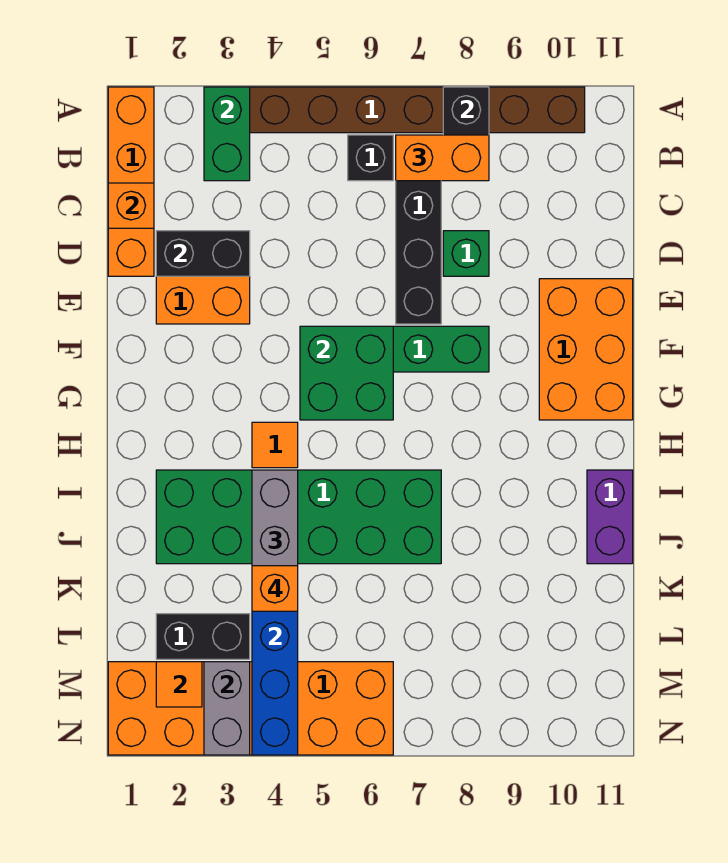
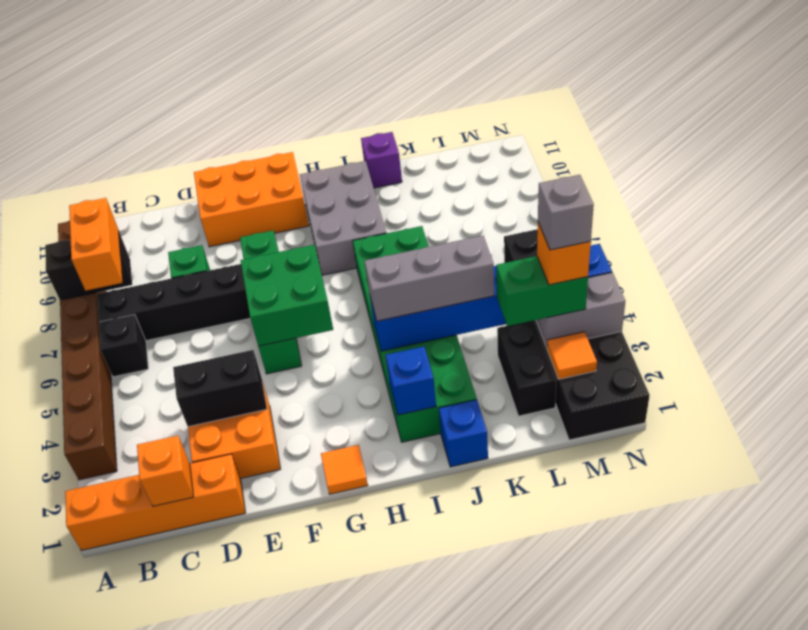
green brick A3:B3 level 2 -> green brick L3:M3 level 3
black brick D2:D3 level 2 -> black brick D3:E3 level 2
orange tile H4 level 1 -> orange tile G1 level 1
none -> grey brick H8:I10 level 1
none -> blue brick I2 level 2
purple brick I11:J11 level 1 -> purple brick J11 level 1
none -> blue brick J1 level 1
orange brick K4 level 4 -> orange brick M3 level 4
orange brick M1:N6 level 1 -> black brick M1:N6 level 1
none -> grey brick M3 level 5

